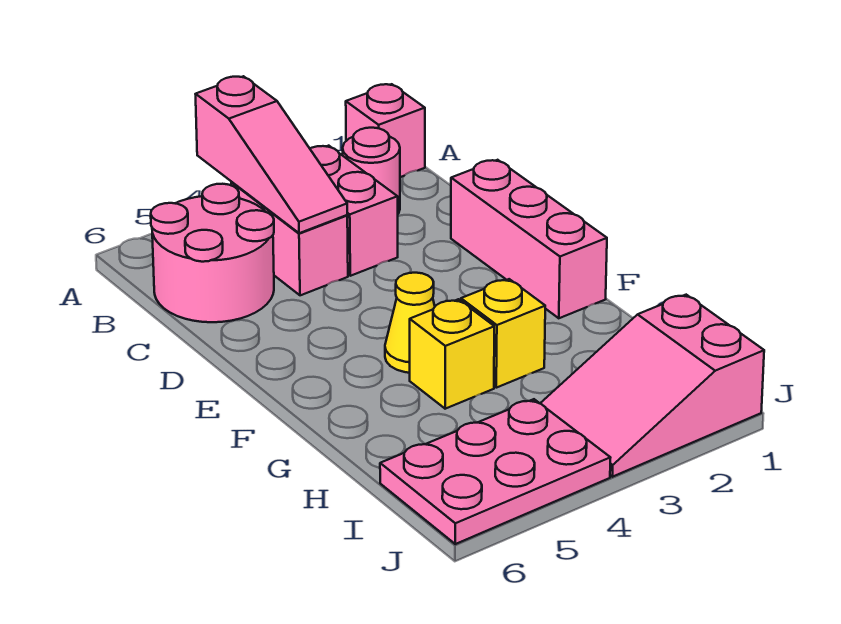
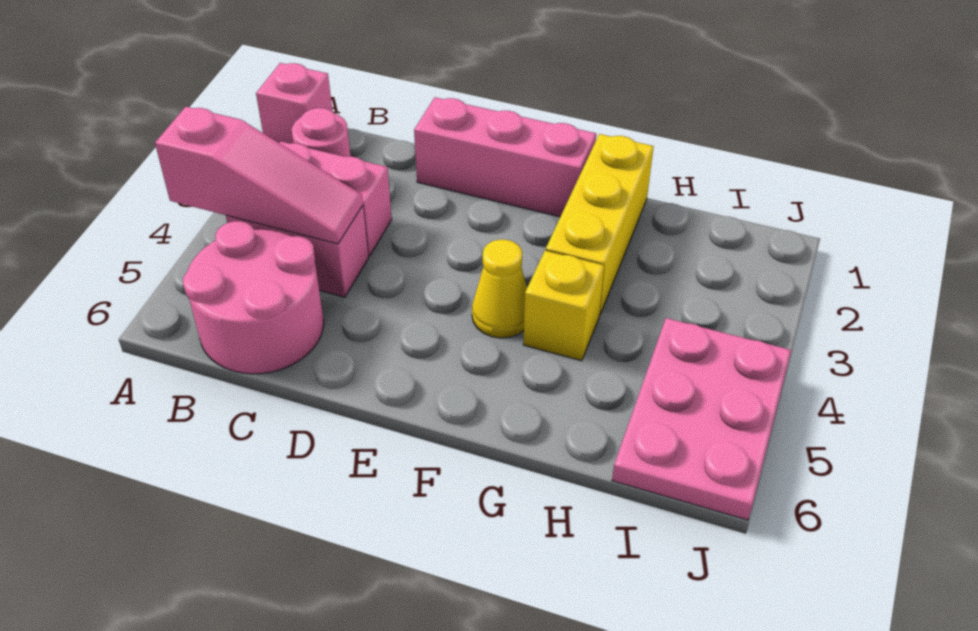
yellow brick G3 level 1 -> yellow brick G1:G3 level 1
pink slope I1:J3 level 1 top 1 -> none

